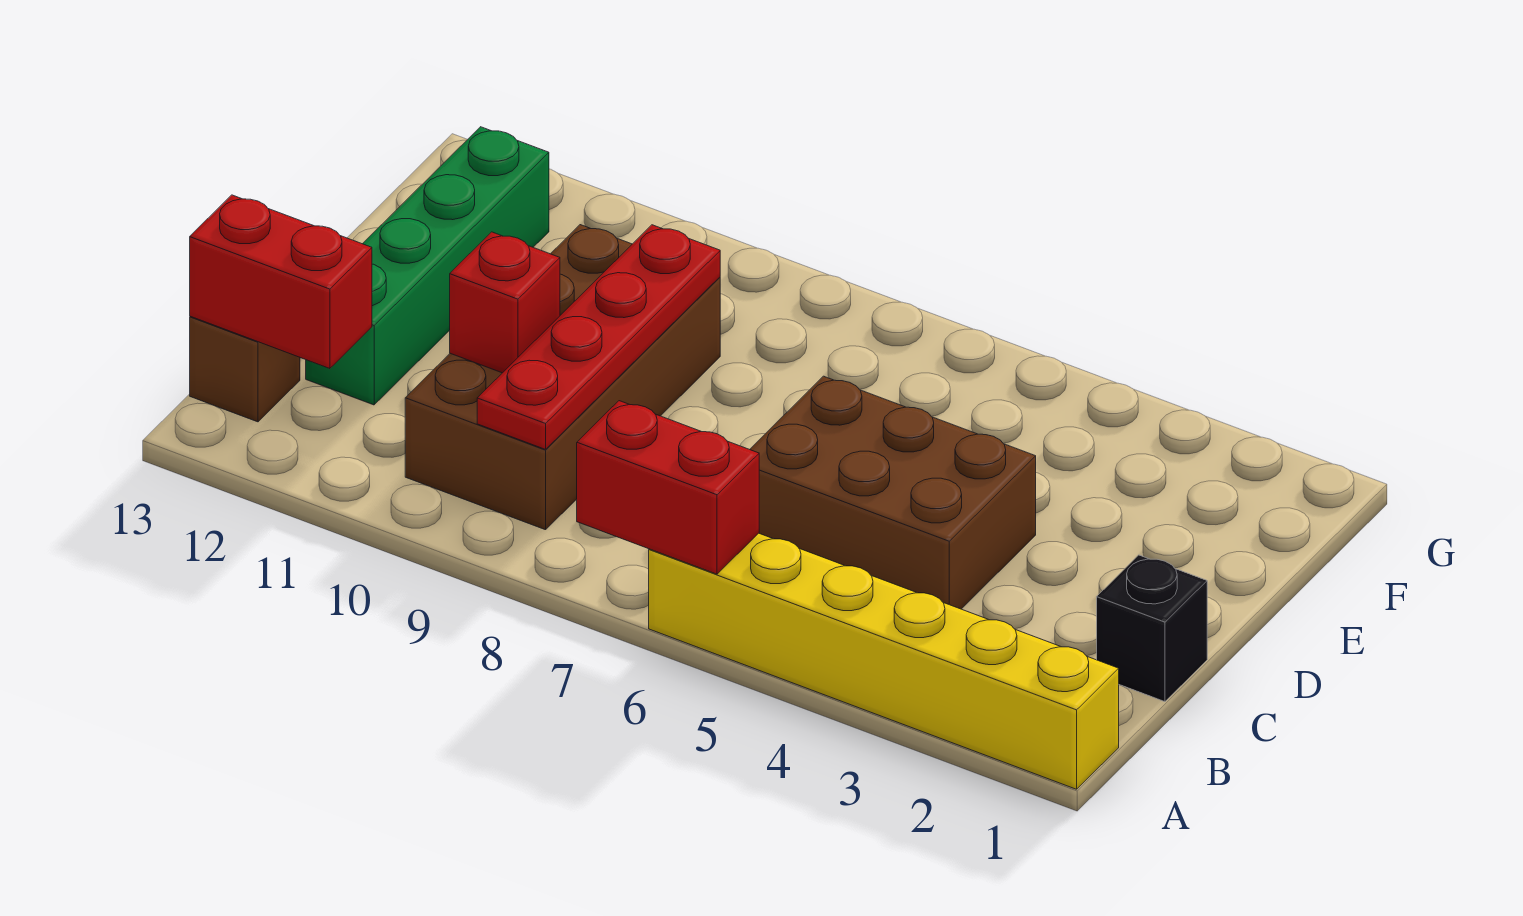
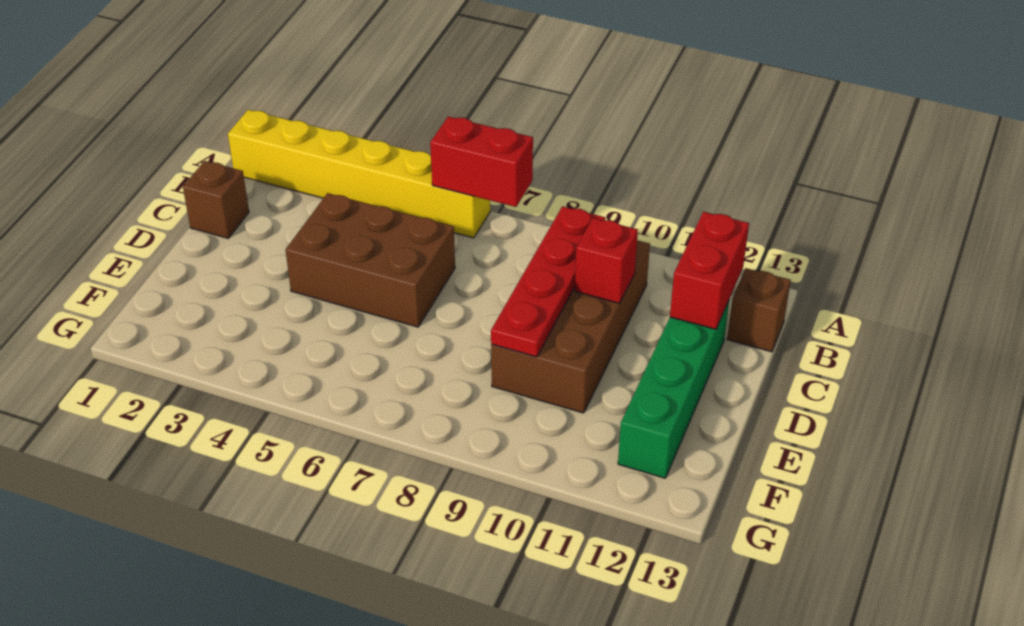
red brick B12:B13 level 2 -> red brick B12:C12 level 2
black brick C1 level 1 -> brown brick C1 level 1

